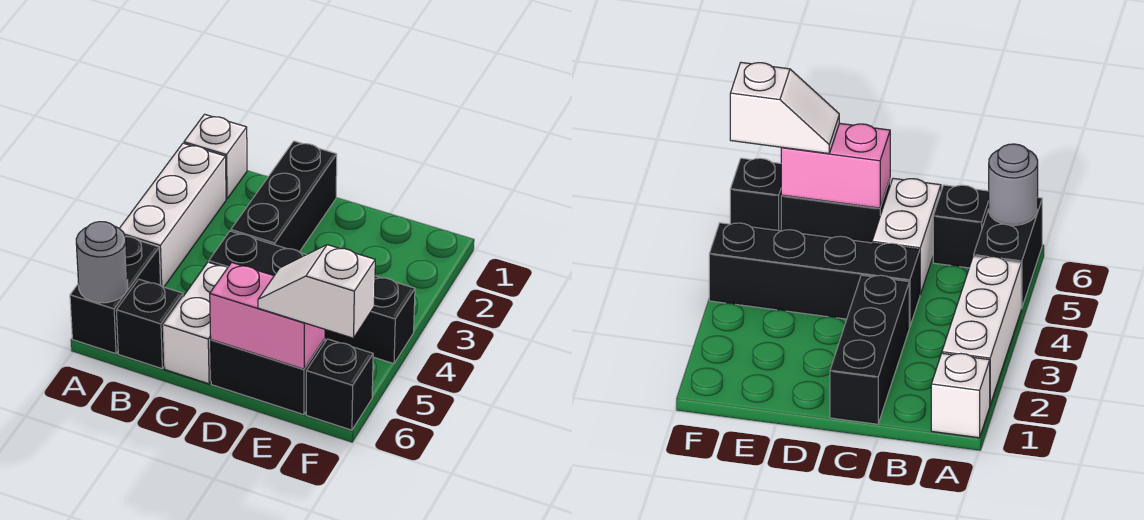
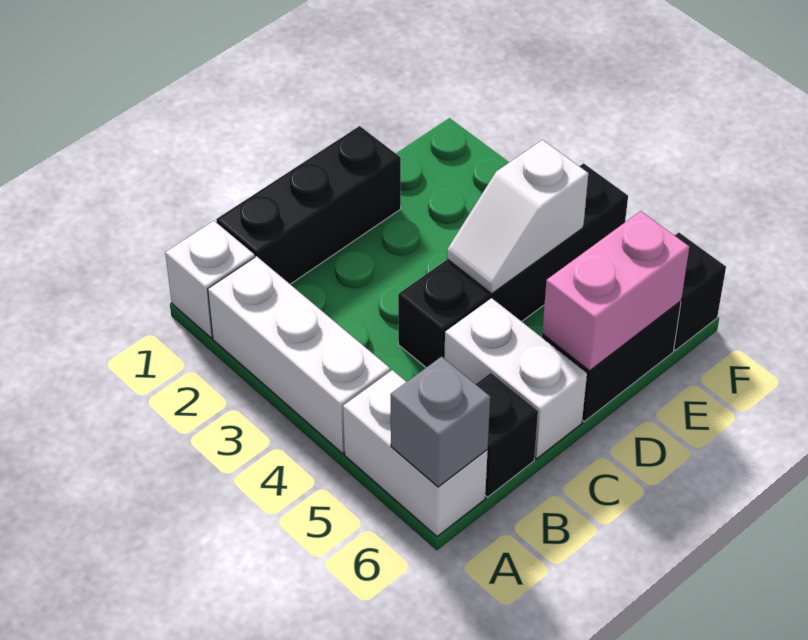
black brick A5:A6 level 1 -> white brick A5:A6 level 1
grey round brick A6 level 2 -> grey brick A6 level 2
black brick C1:C3 level 1 -> black brick B1:D1 level 1
white slope E6:F6 level 3 top F -> white slope D4:E4 level 2 top E

